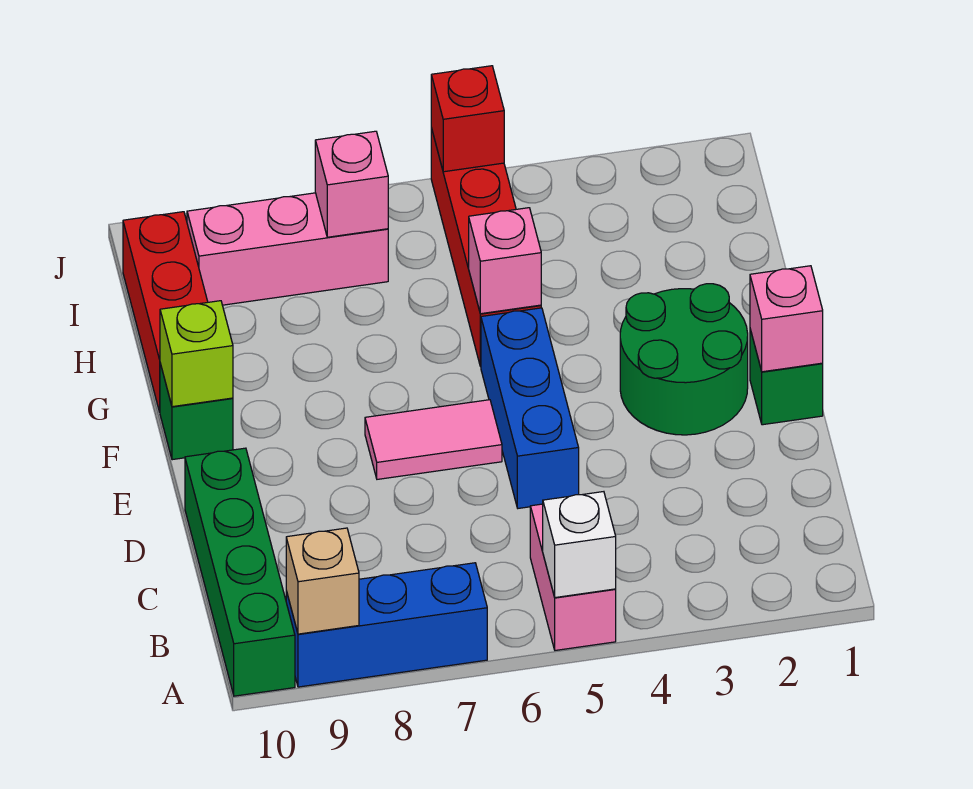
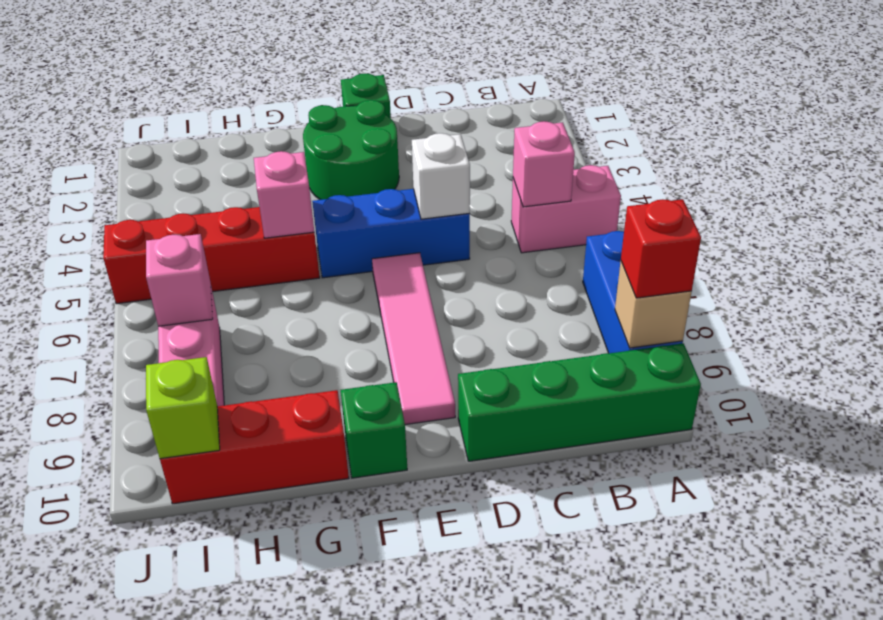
white brick A5 level 2 -> white brick D5 level 2
pink brick E1 level 2 -> pink brick B5 level 2
pink tile E6:E7 level 1 -> pink tile E6:E9 level 1
lime brick F10 level 2 -> lime brick I10 level 2
red brick J5 level 2 -> red brick A9 level 3

